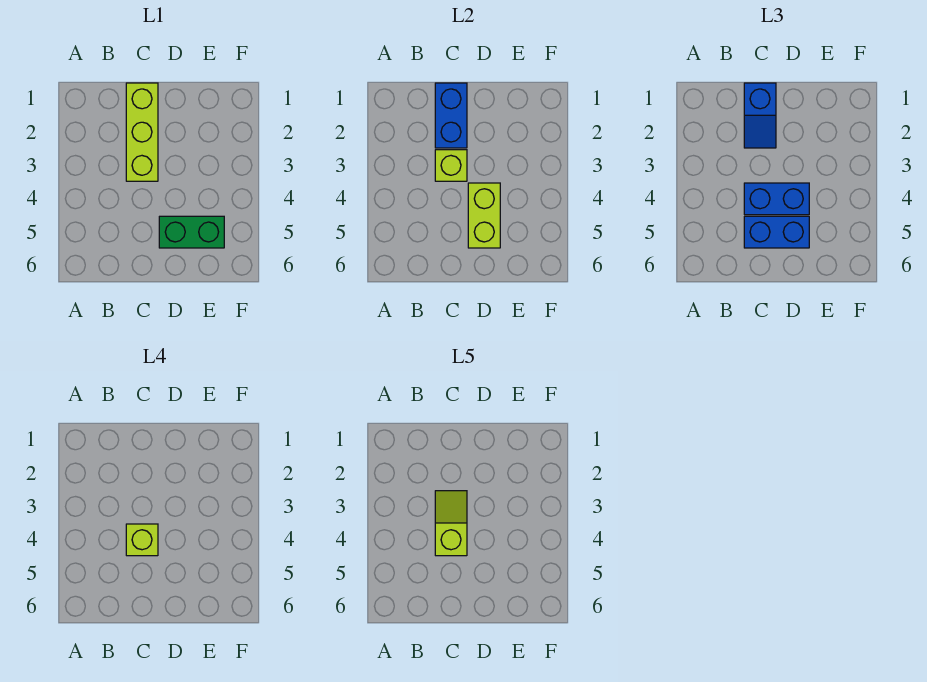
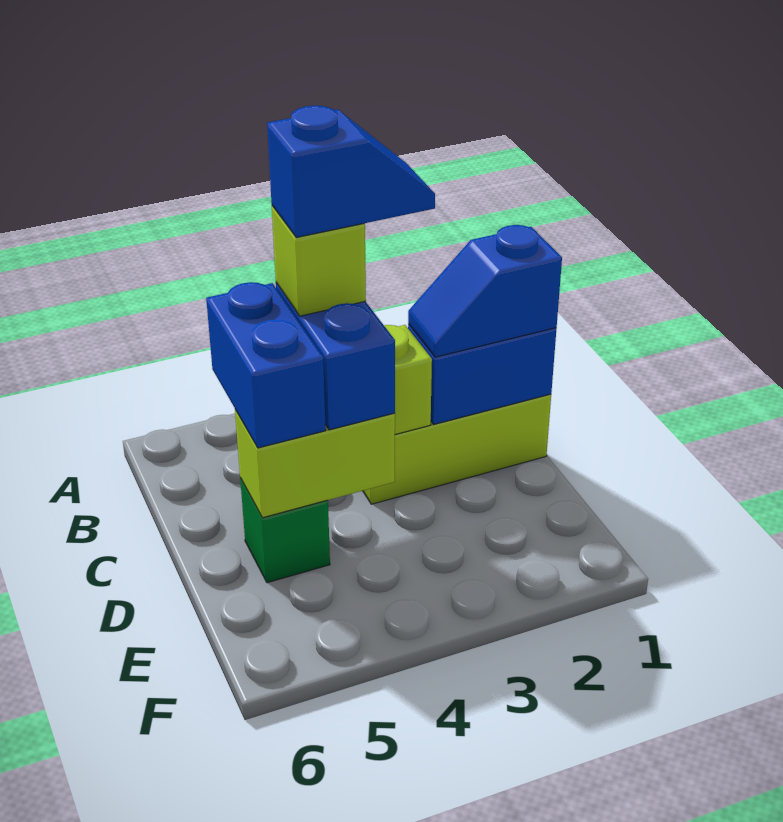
lime slope C3:C4 level 5 top 4 -> blue slope C3:C4 level 5 top 4
green brick D5:E5 level 1 -> green brick D5 level 1

